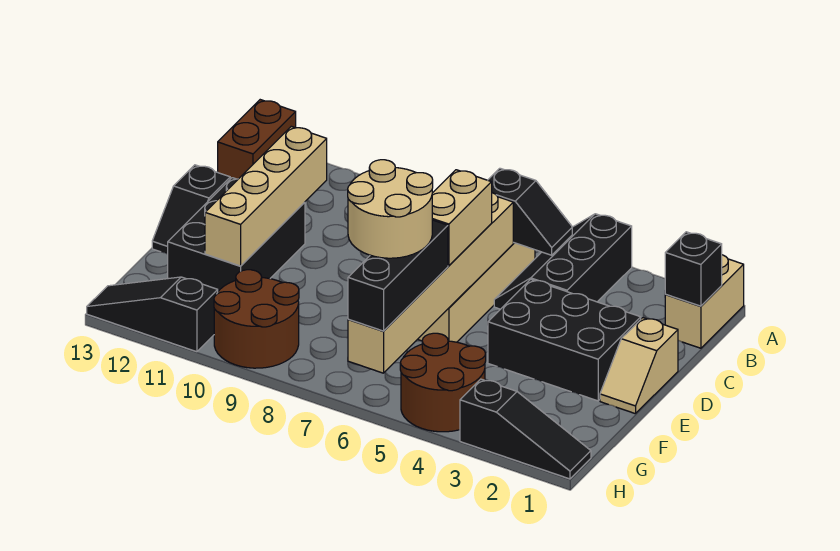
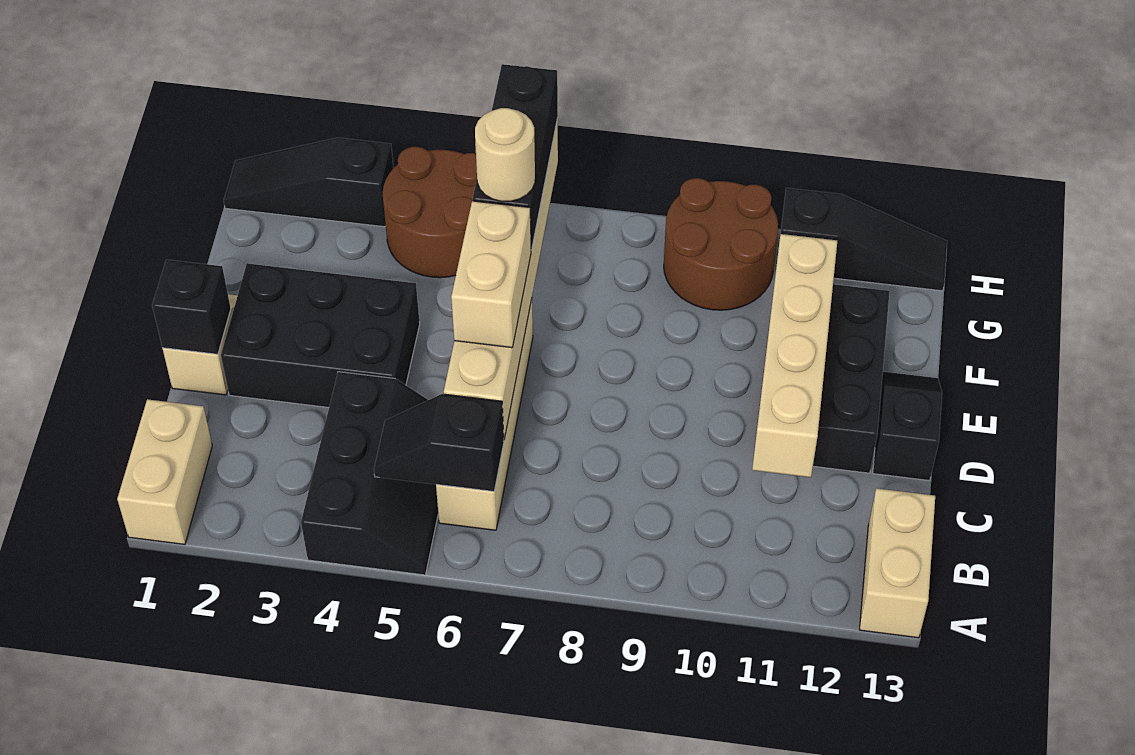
brown brick A13:B13 level 1 -> tan brick A13:B13 level 1
black brick B1 level 2 -> black brick D1 level 2
tan round brick F6:G7 level 4 -> tan round brick F6 level 4

